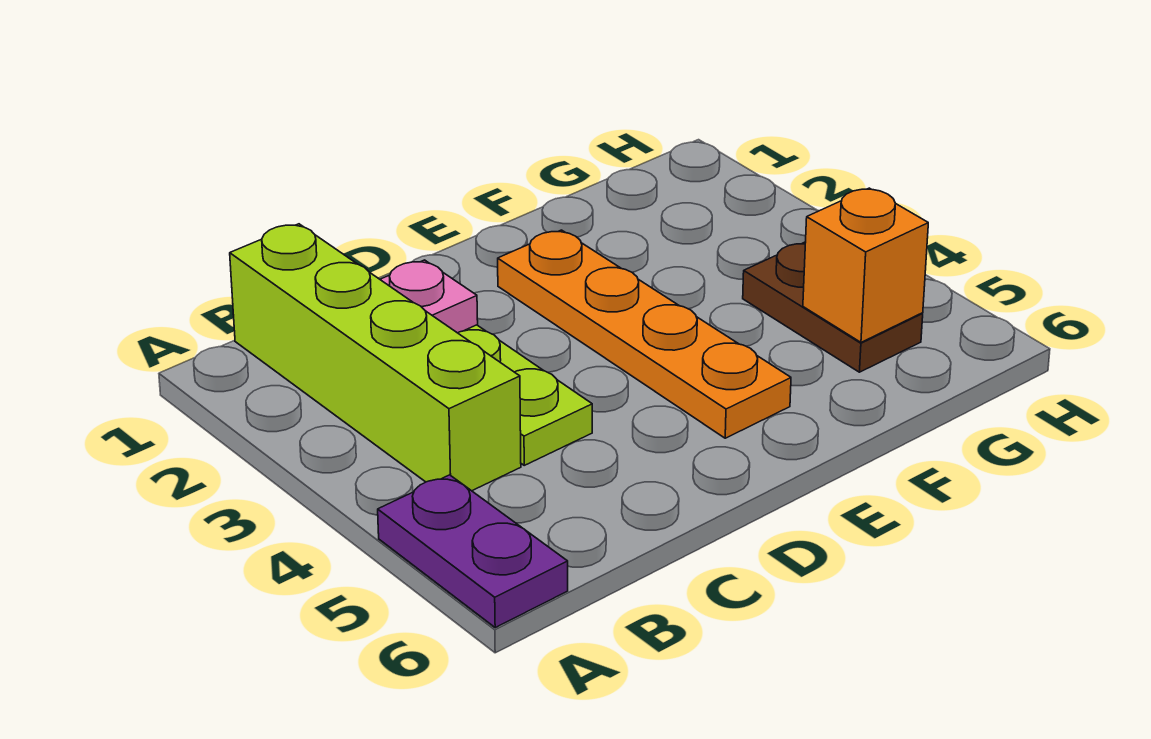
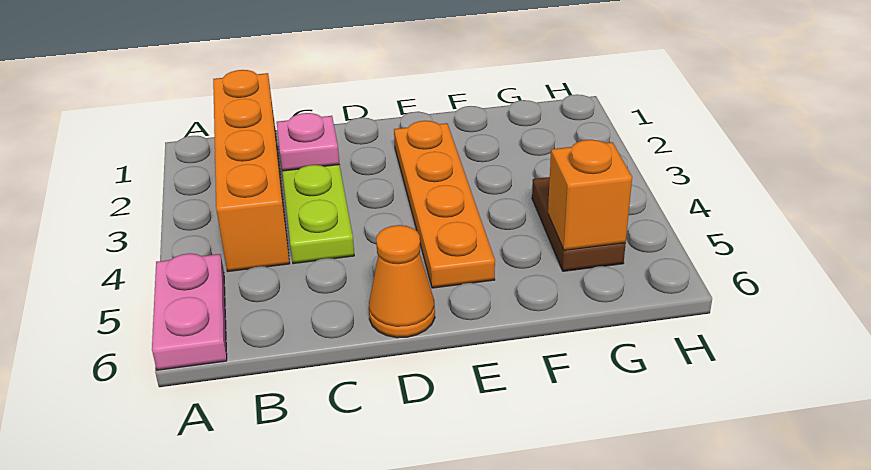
purple plate A5:A6 level 1 -> pink plate A5:A6 level 1
lime brick B1:B4 level 1 -> orange brick B1:B4 level 1
none -> orange cone D6 level 1

